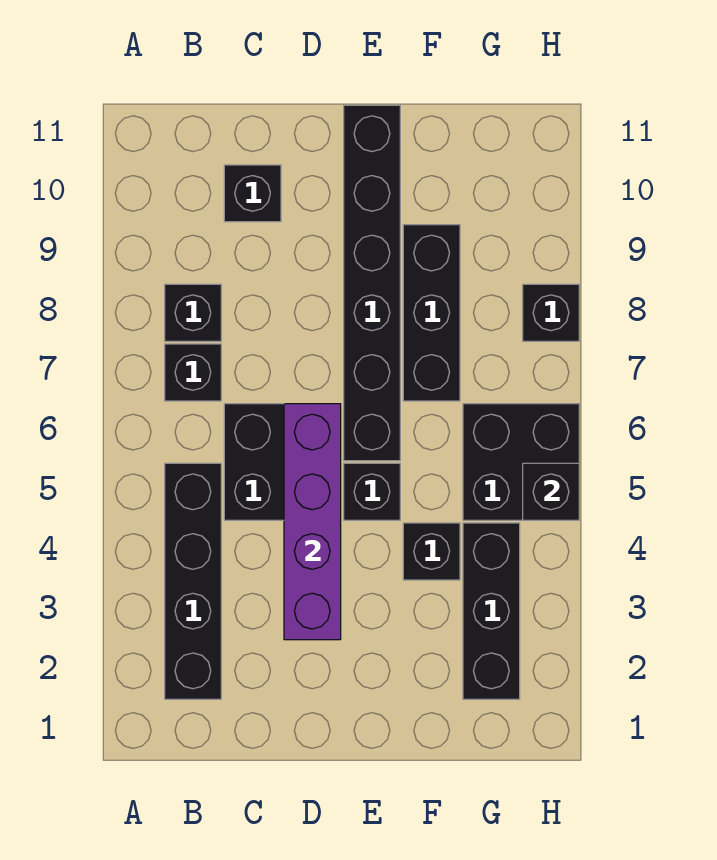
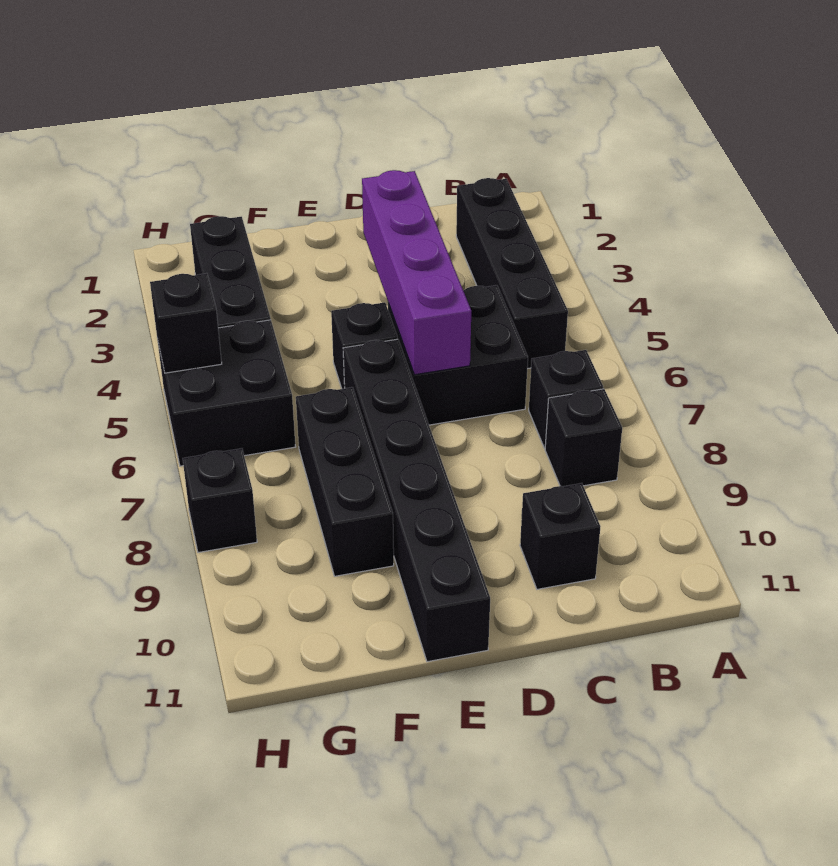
black brick F4 level 1 -> none

